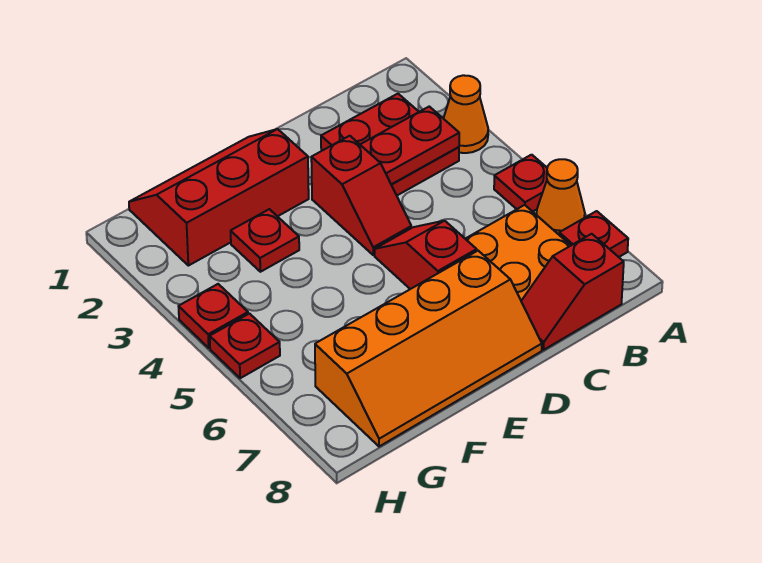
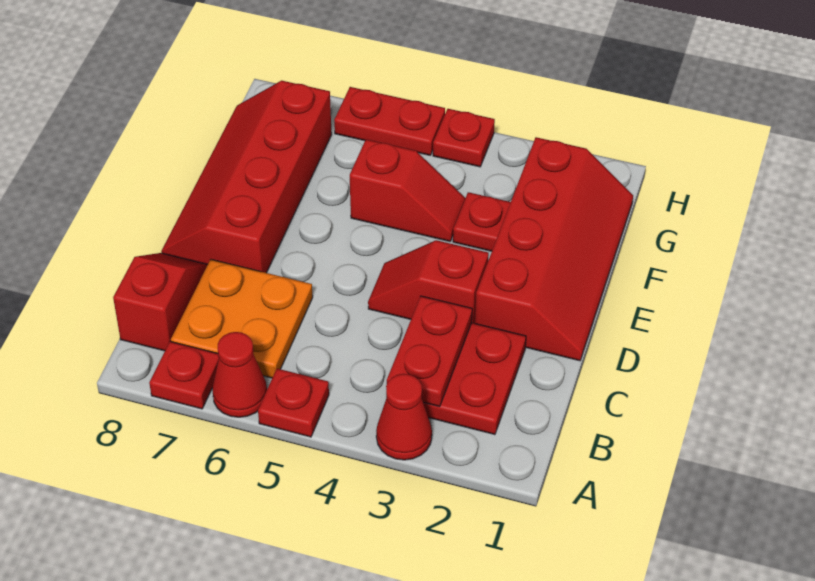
orange cone A3 level 1 -> red cone A3 level 1
orange cone A6 level 1 -> red cone A6 level 1
red slope D5:D6 level 1 top 6 -> red slope F4:F5 level 1 top 5
orange slope D7:G8 level 1 top 7 -> red slope D7:G8 level 1 top 7
red slope E1:G2 level 1 top 2 -> red slope D1:G2 level 1 top 2
red plate H5 level 1 -> red plate H5:H6 level 1

